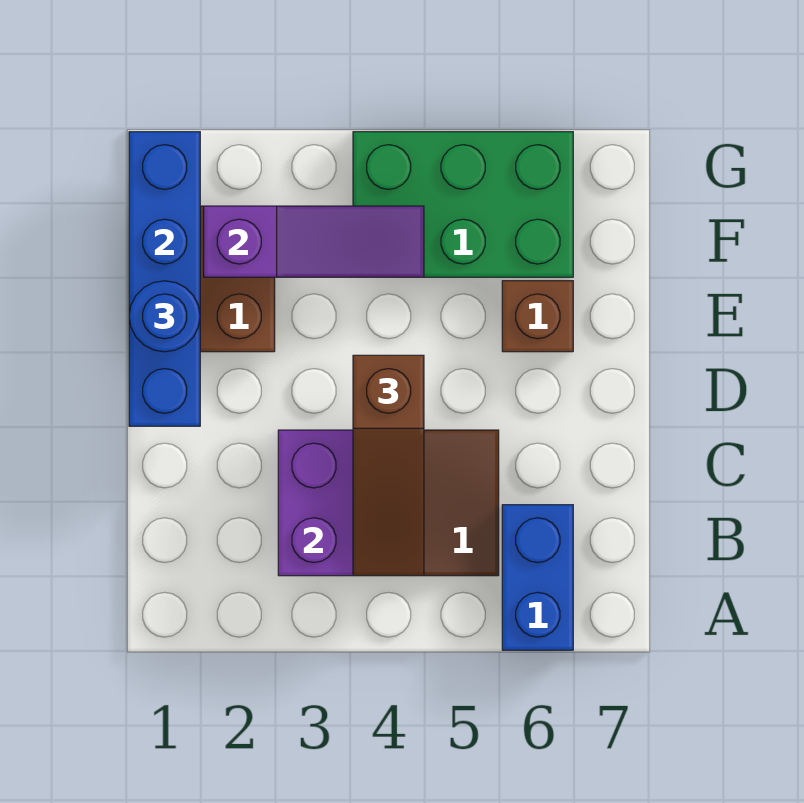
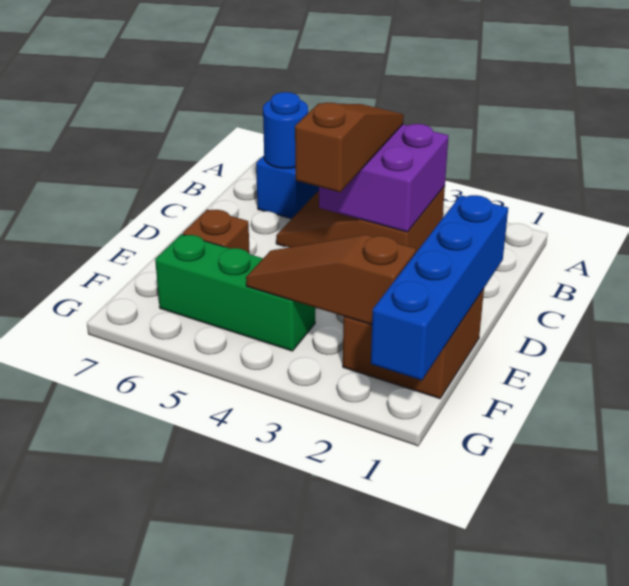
blue round brick E1 level 3 -> blue round brick B6 level 2
purple slope F2:F4 level 2 top 2 -> brown slope F2:F4 level 2 top 2
green brick F4:G6 level 1 -> green brick F4:F6 level 1

